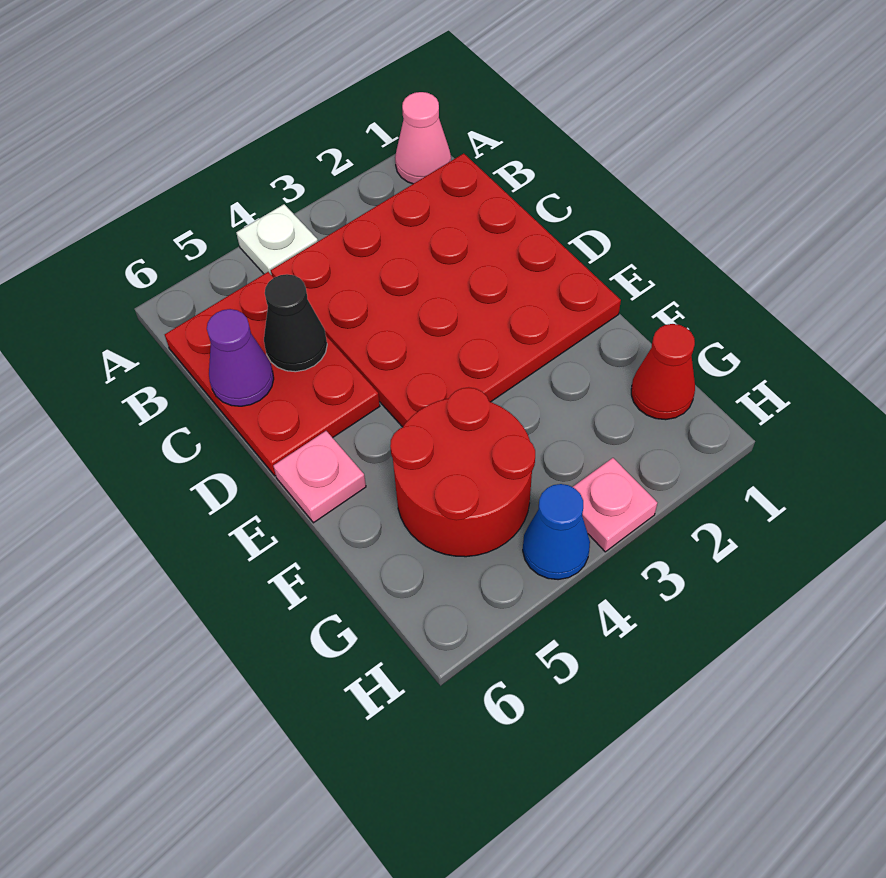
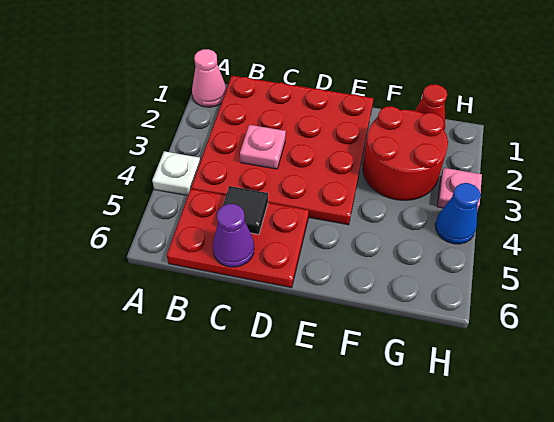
black cone C5 level 2 -> black tile C5 level 2
pink plate E6 level 1 -> pink plate C3 level 2
red round brick F4:G5 level 1 -> red round brick F2:G3 level 1

